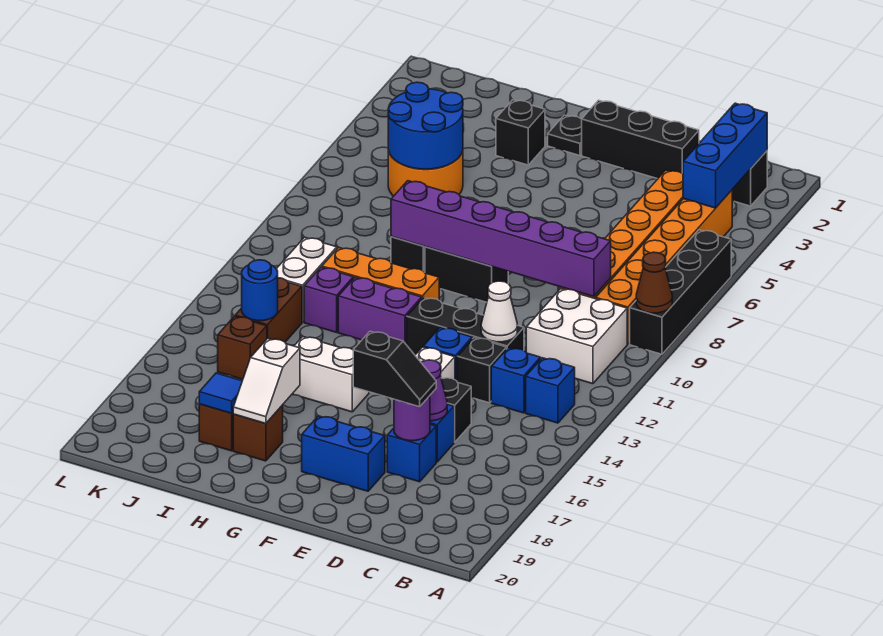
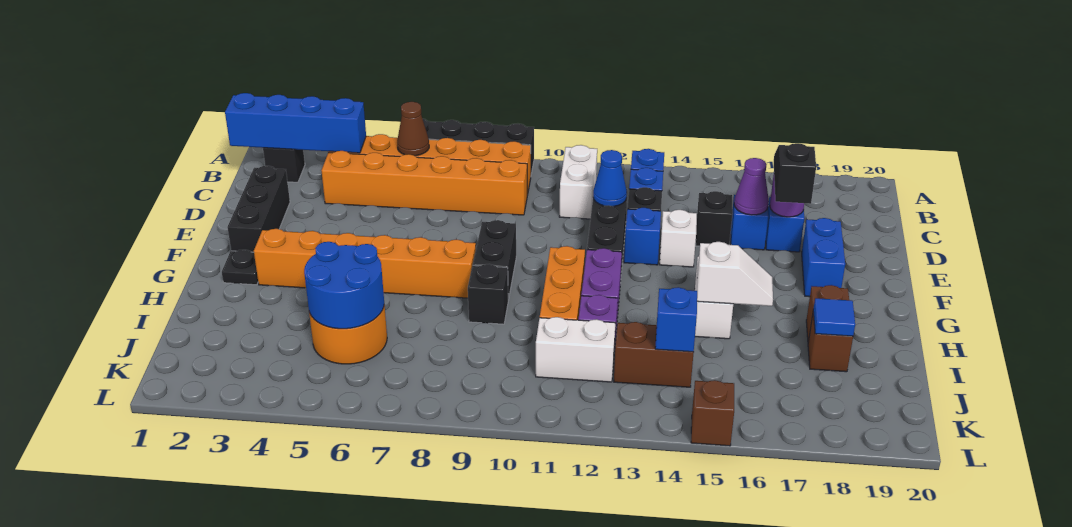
brown cone A9 level 2 -> brown cone B6 level 2
blue brick B2:B4 level 2 -> blue brick B1:B4 level 2
white brick B10:C11 level 1 -> white brick B11:C11 level 1
purple brick C9:H9 level 2 -> none
white cone D12 level 2 -> blue cone D12 level 2
none -> orange brick G3:G8 level 1
black brick H3 level 1 -> none
white slope H17:H18 level 2 top 17 -> white slope H15:H16 level 2 top 15
blue round brick J14 level 2 -> blue brick J14 level 2
brown brick J15 level 1 -> brown brick L15 level 1

